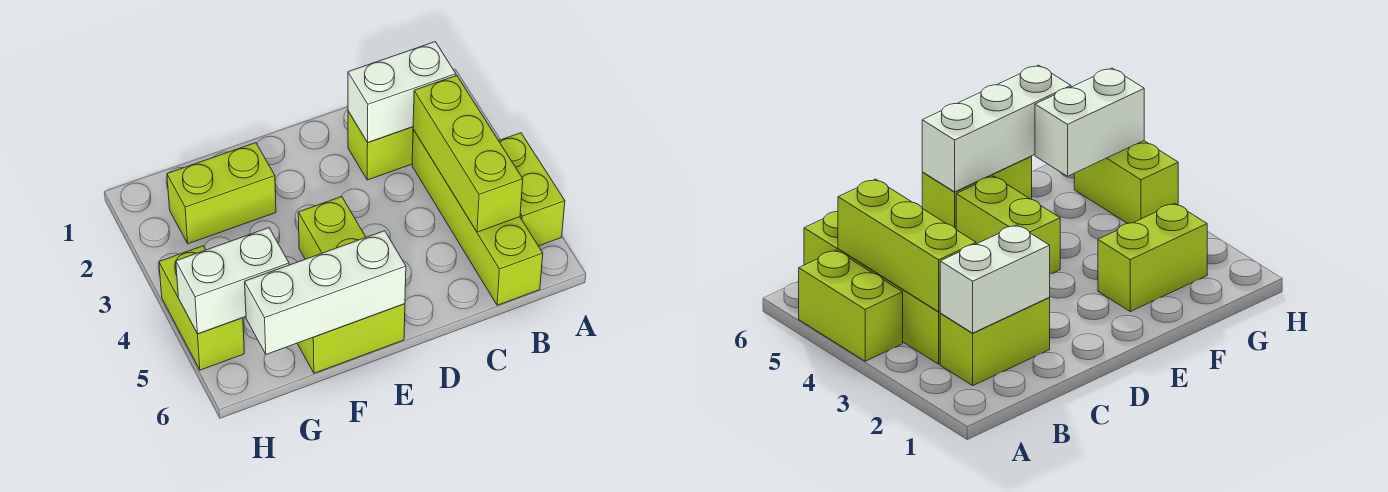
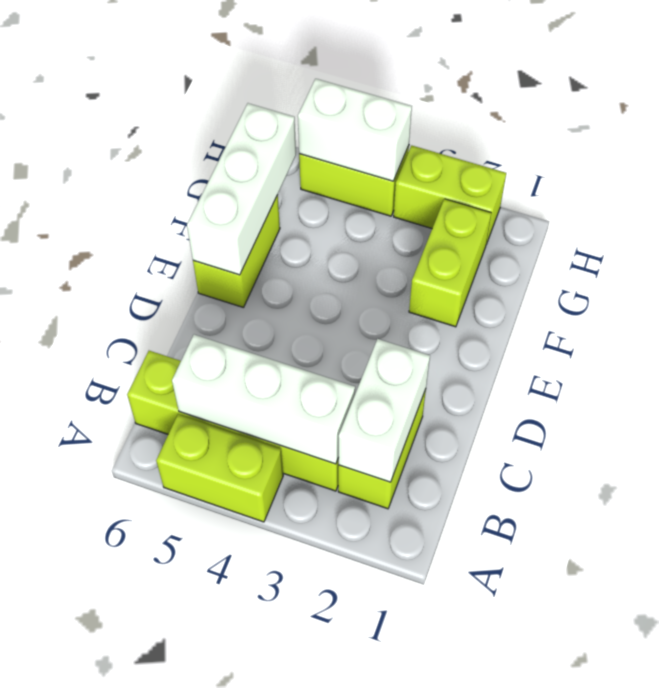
lime brick B3:B5 level 2 -> white brick B3:B5 level 2
lime brick E4:E5 level 1 -> lime brick H2:H3 level 1
white brick G5:H5 level 2 -> white brick H4:H5 level 2

